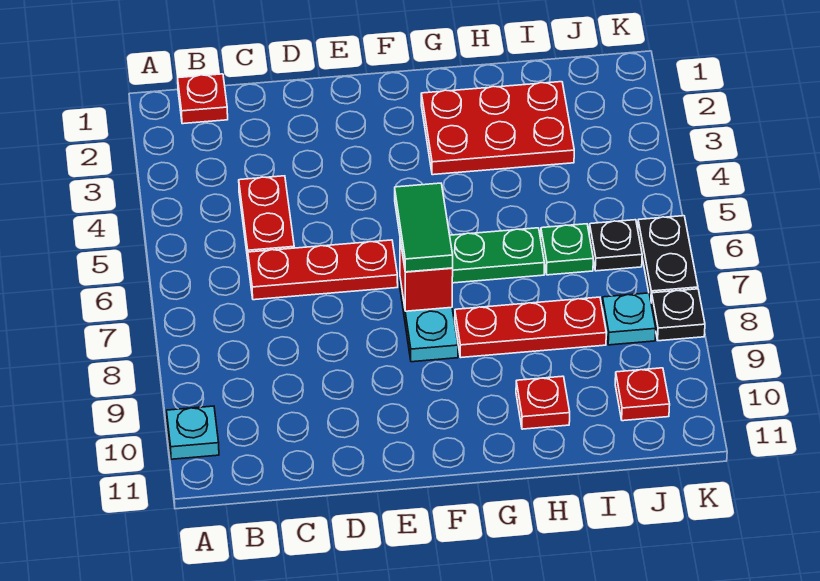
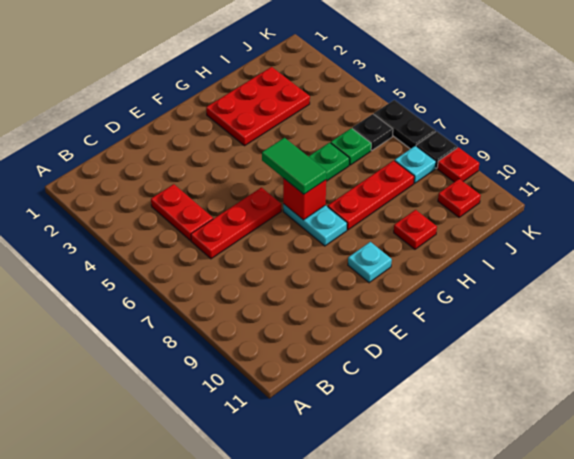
cyan plate A10 level 1 -> cyan plate F10 level 1
red plate B1 level 1 -> red plate K9 level 1

